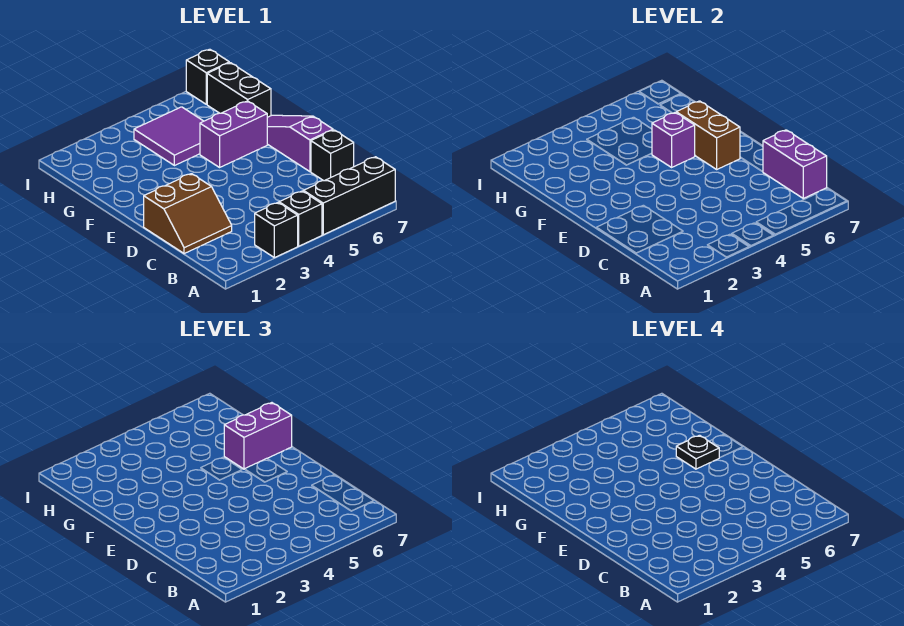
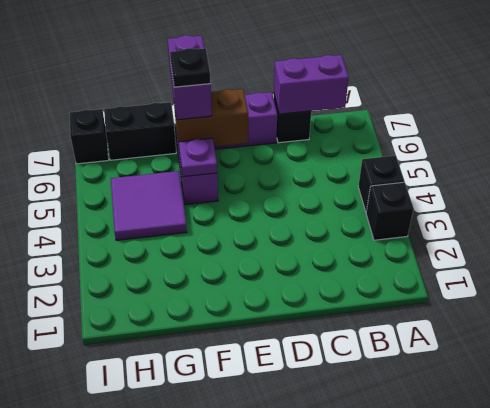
black brick A5:A7 level 1 -> none
brown slope C1:D2 level 1 top D -> none
purple brick F5 level 2 -> purple plate F5 level 2

